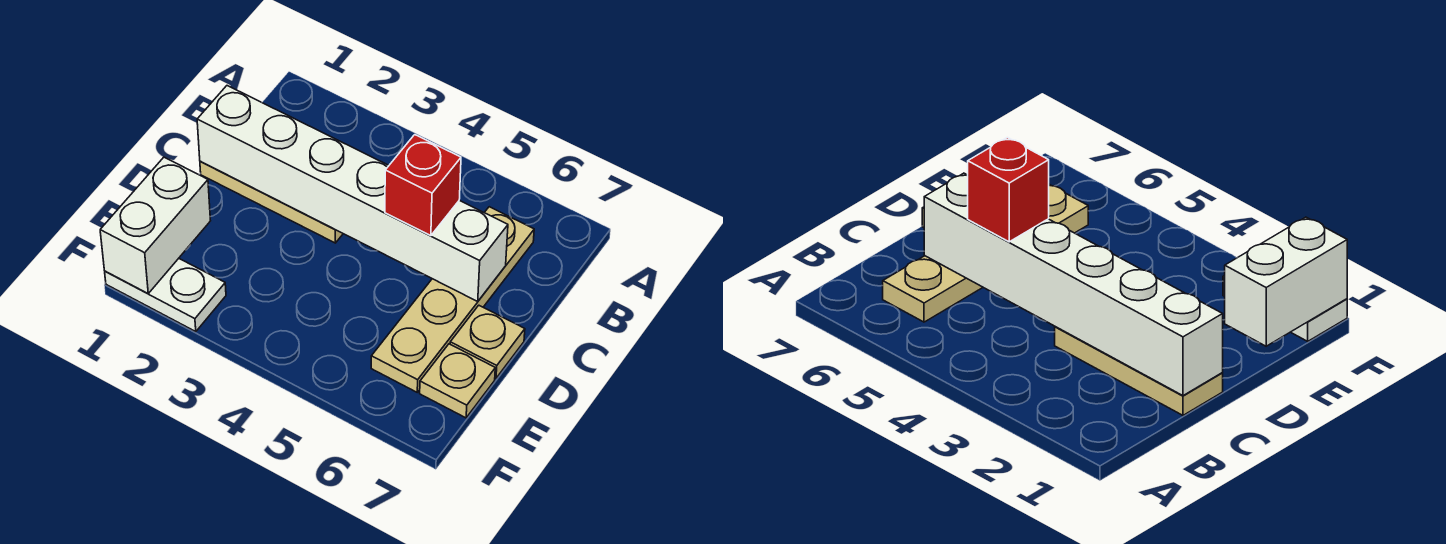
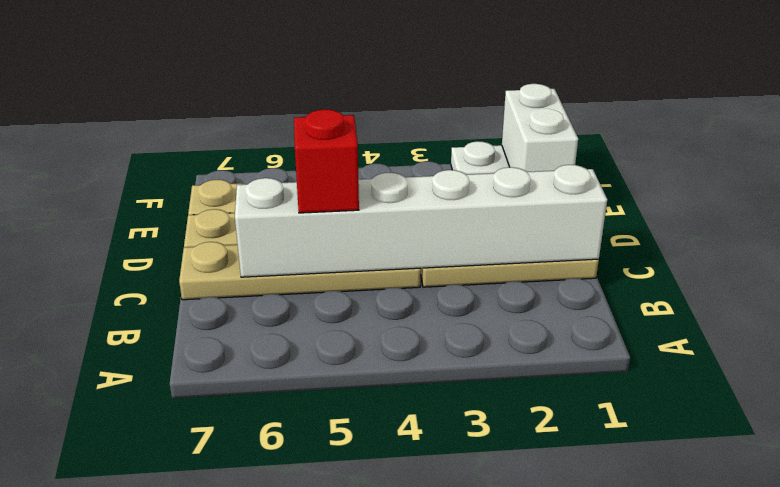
tan plate B6:E6 level 1 -> tan plate C4:C7 level 1

